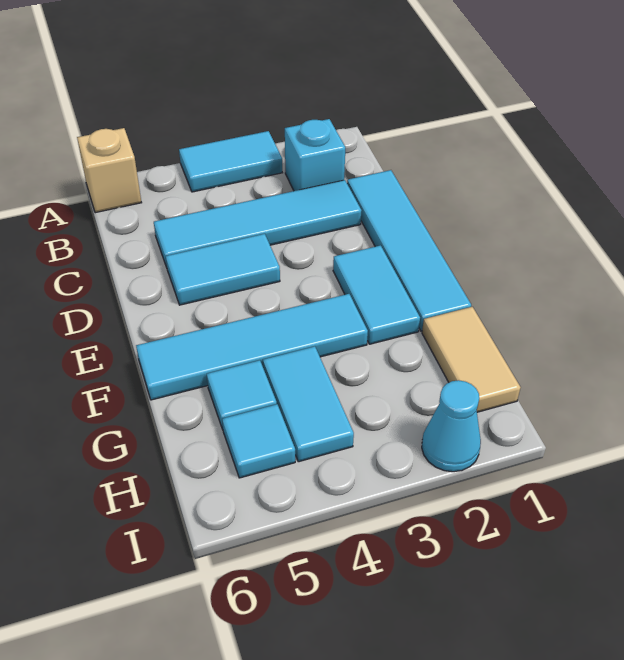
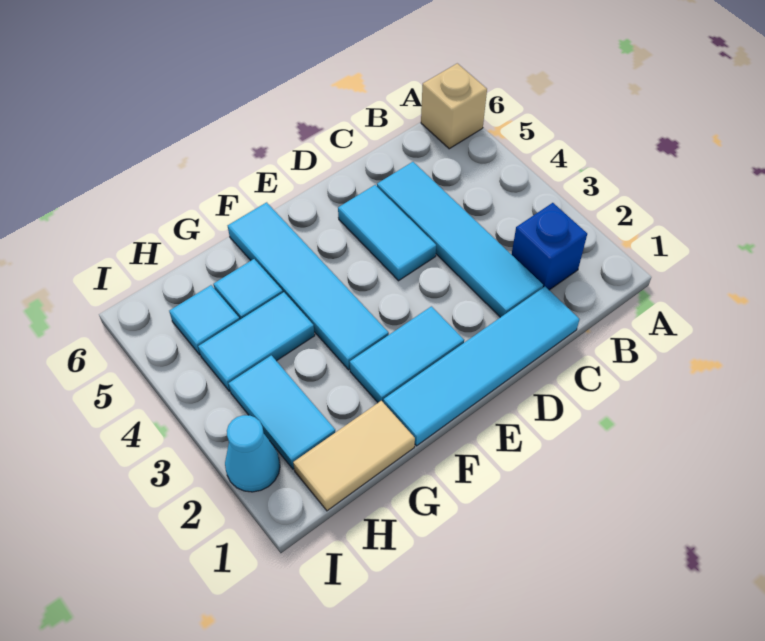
cyan tile A3:A4 level 1 -> cyan tile H2:H3 level 1
cyan brick B2 level 1 -> blue brick B2 level 1

